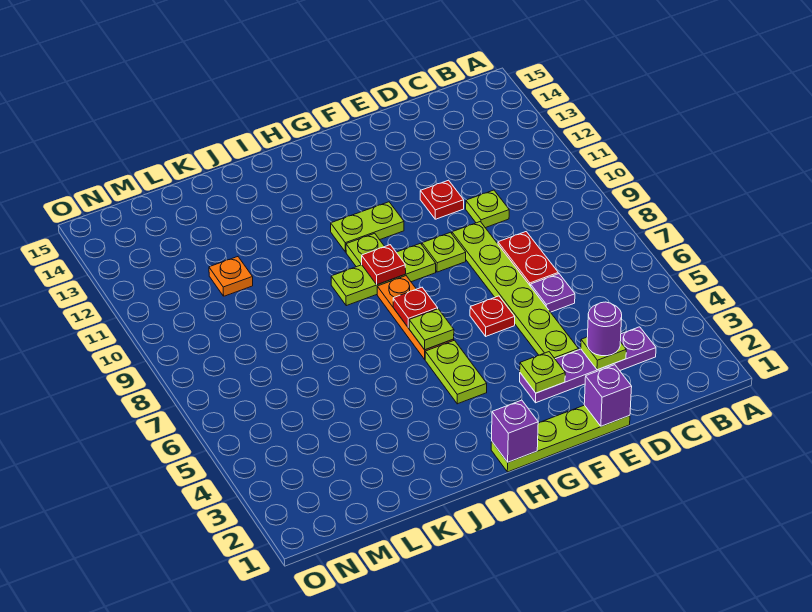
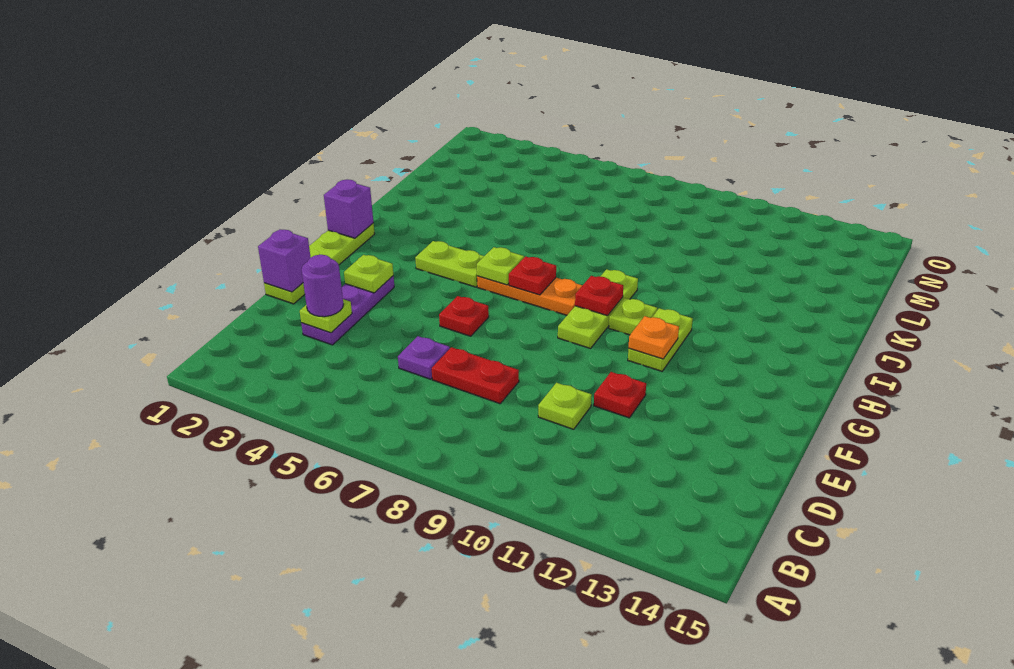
purple plate C3:F3 level 1 -> purple plate D3:F3 level 1
lime plate E4:E9 level 1 -> none
lime plate F9 level 1 -> none
orange plate L11 level 1 -> orange plate G11 level 2

